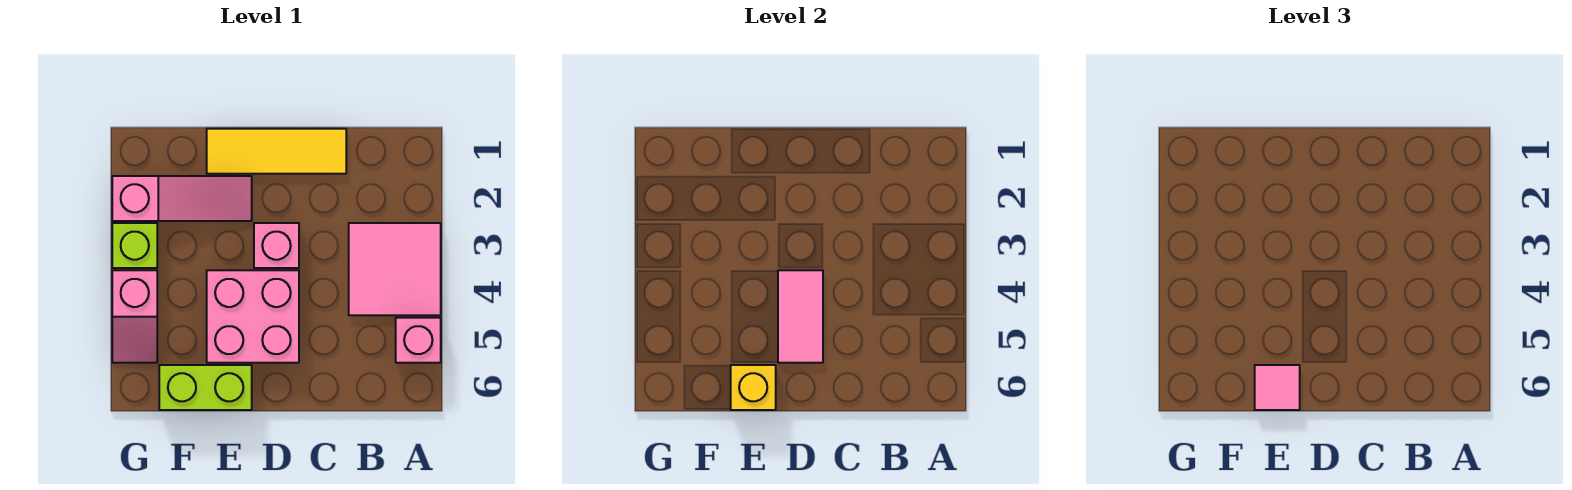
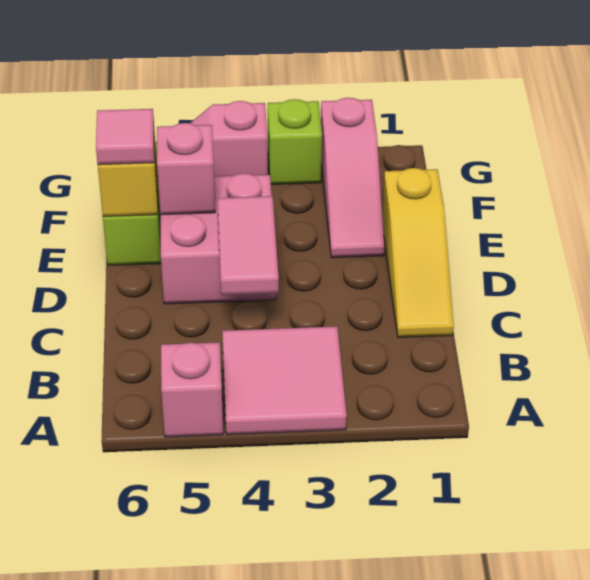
yellow tile C1:E1 level 1 -> yellow slope C1:E1 level 1 top E
pink brick D3 level 1 -> pink brick E5 level 2
pink tile D4:D5 level 2 -> pink tile C4:D4 level 2

